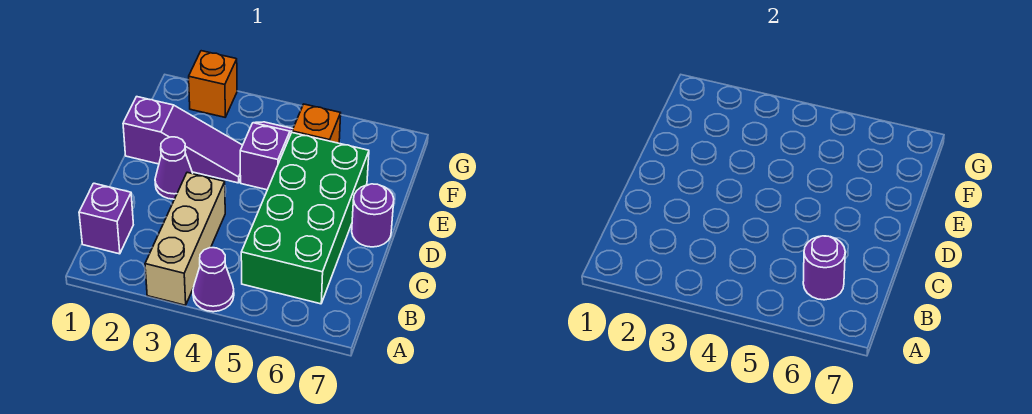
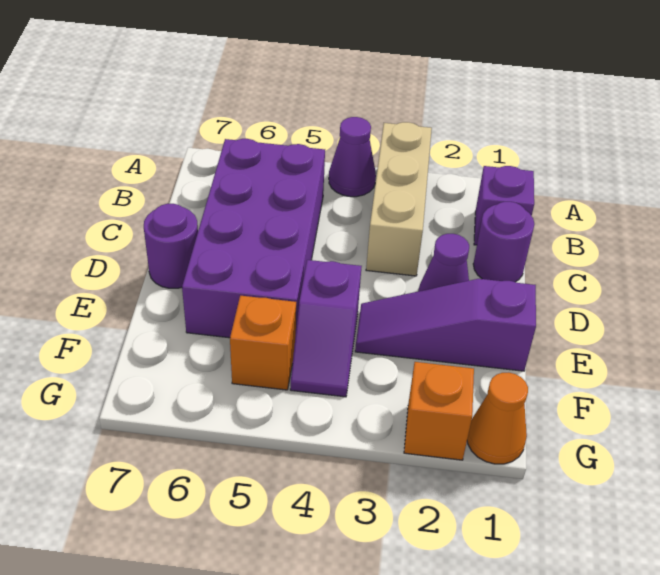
green brick B5:E6 level 1 -> purple brick B5:E6 level 1
purple round brick B6 level 2 -> purple round brick C1 level 1
none -> orange cone G1 level 1

